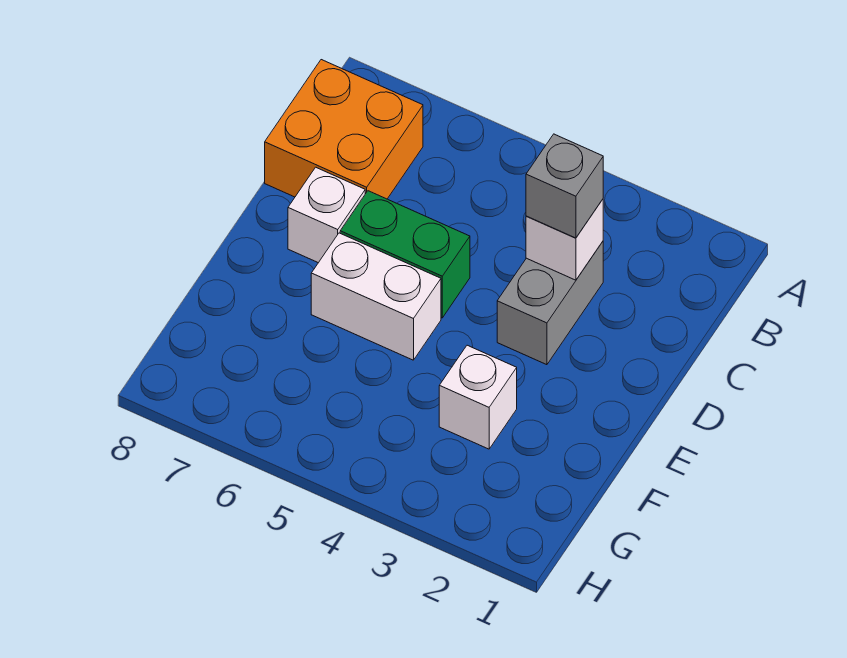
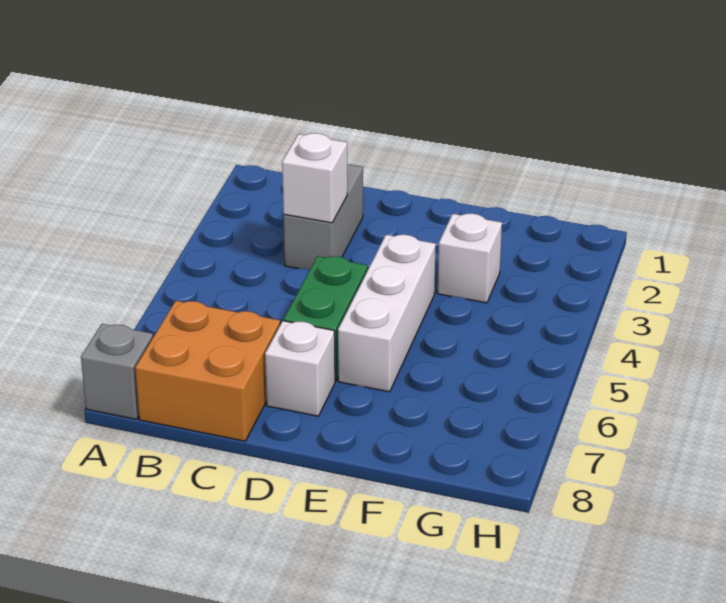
grey brick C3:D3 level 1 -> grey brick C2:C3 level 1
grey brick C3 level 3 -> grey brick A8 level 1
white brick E5:E6 level 1 -> white brick E4:E6 level 1

